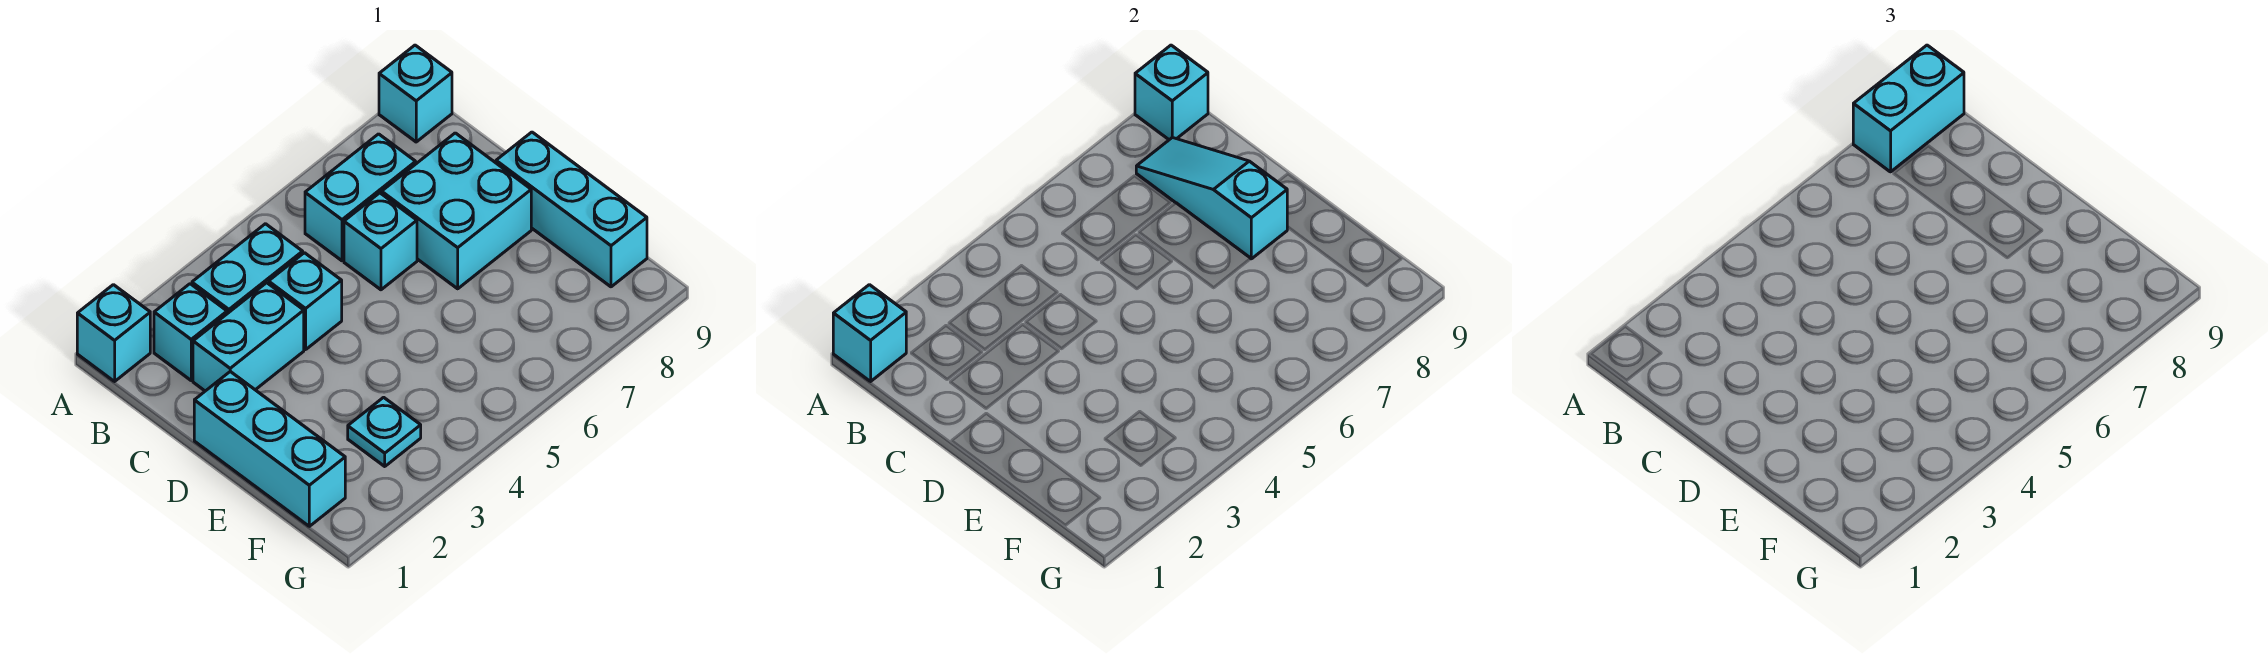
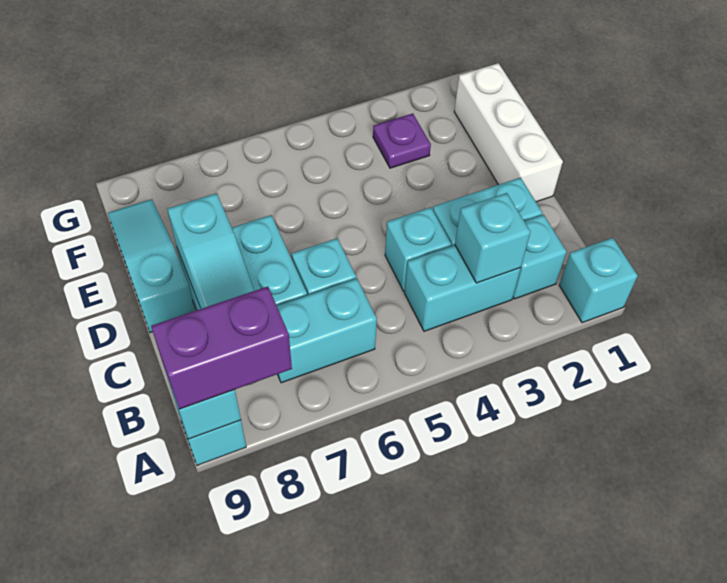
cyan brick A1 level 2 -> cyan brick B3 level 2
cyan brick A8:A9 level 3 -> purple brick A8:A9 level 3
cyan brick D1:F1 level 1 -> white brick D1:F1 level 1
cyan brick D9:F9 level 1 -> cyan slope D9:F9 level 1 top D
cyan plate F3 level 1 -> purple plate F3 level 1

